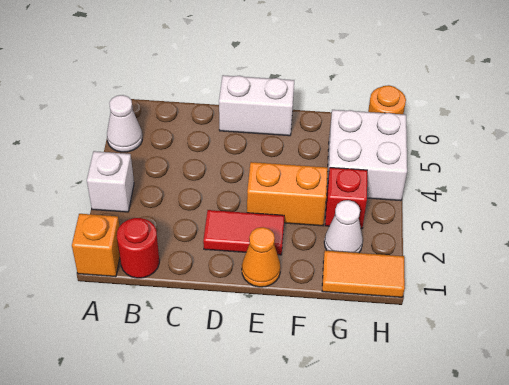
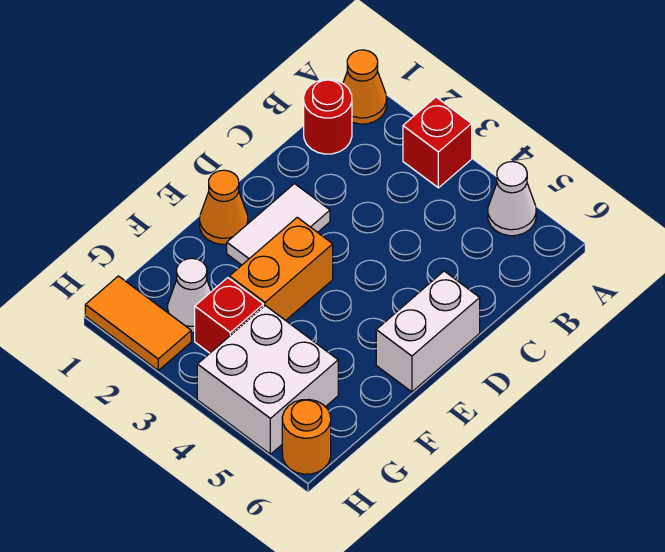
orange brick A1 level 1 -> orange cone A1 level 1
white brick A3 level 1 -> red brick A3 level 1
red tile D2:E2 level 1 -> white tile D2:E2 level 1
orange tile G1:H1 level 1 -> orange tile H1:H2 level 1

